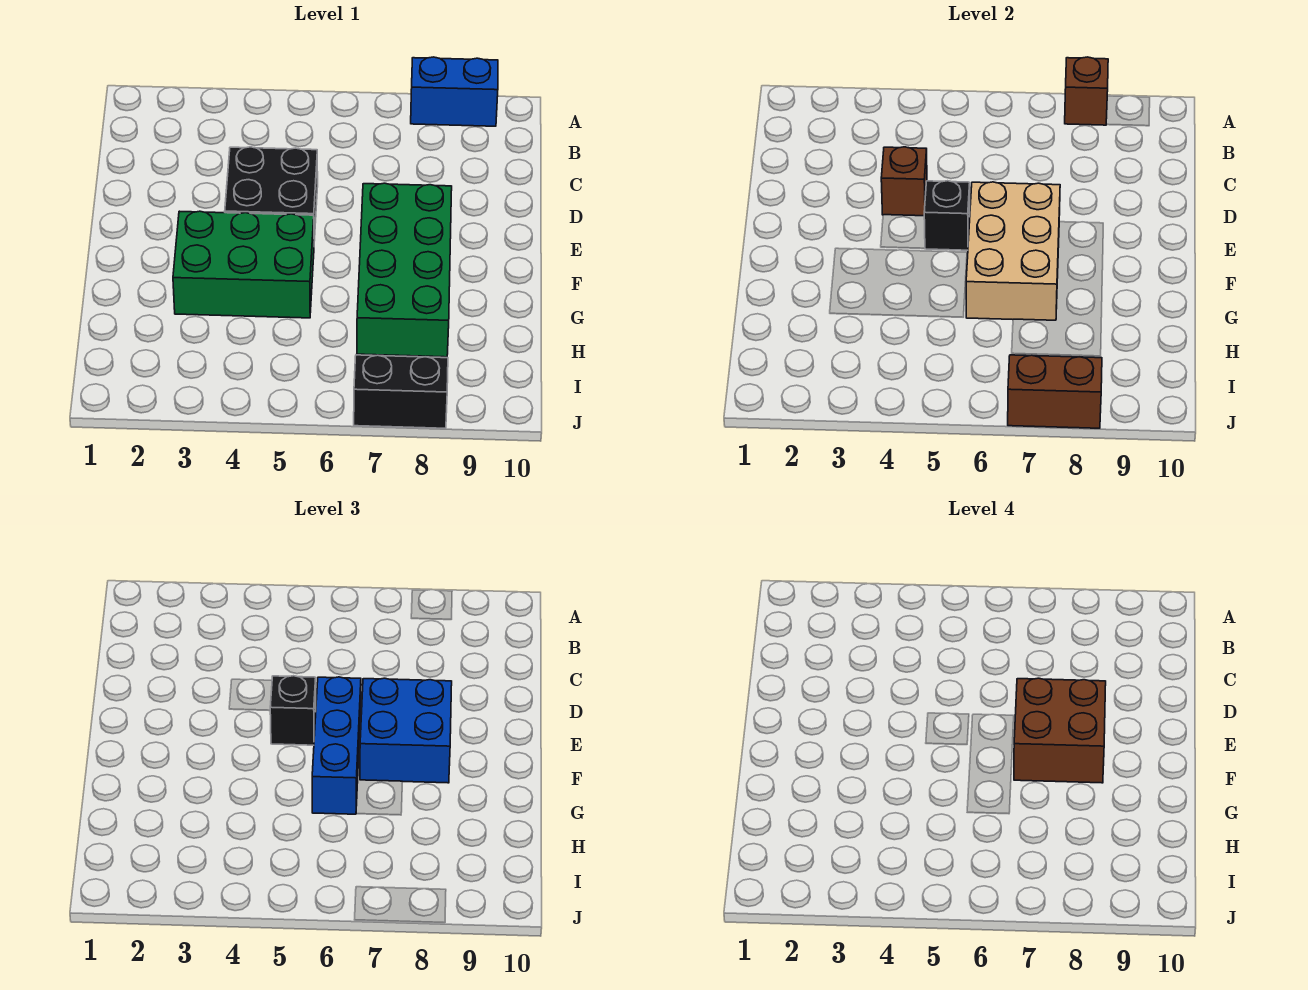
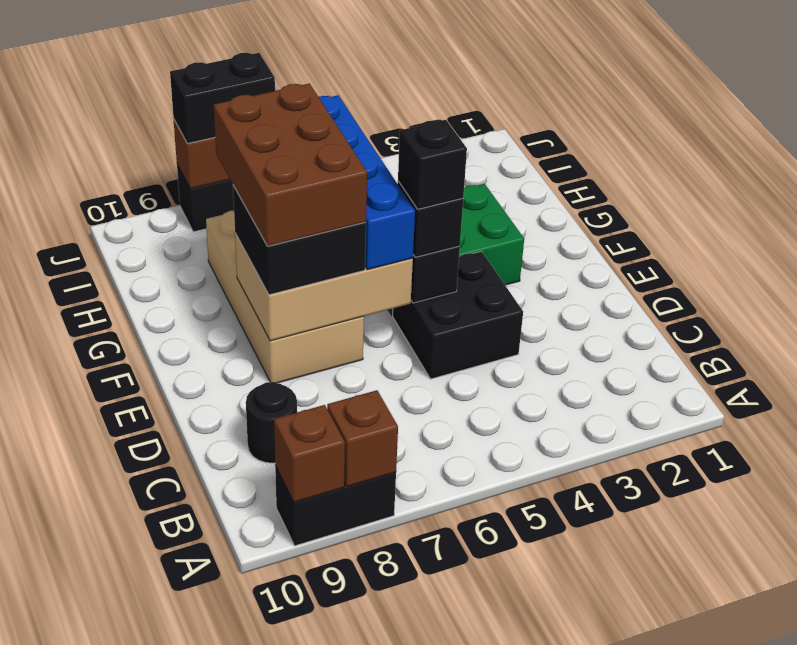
blue brick A8:A9 level 1 -> black brick A8:A9 level 1
none -> black round brick C9 level 1
brown brick D4 level 2 -> brown brick A9 level 2
none -> black brick E5 level 4
tan brick E6:G7 level 2 -> tan brick E6:F8 level 2
blue brick E6:G6 level 3 -> blue brick E6:H6 level 3
green brick E7:H8 level 1 -> tan brick E7:H8 level 1
blue brick E7:F8 level 3 -> black brick E7:F8 level 3
brown brick E7:F8 level 4 -> brown brick E7:G8 level 4
none -> black brick J7:J8 level 3

